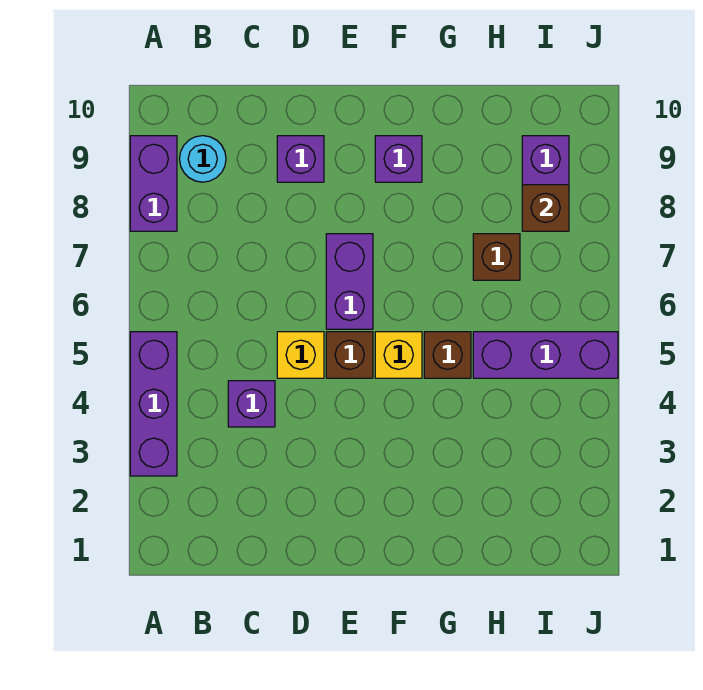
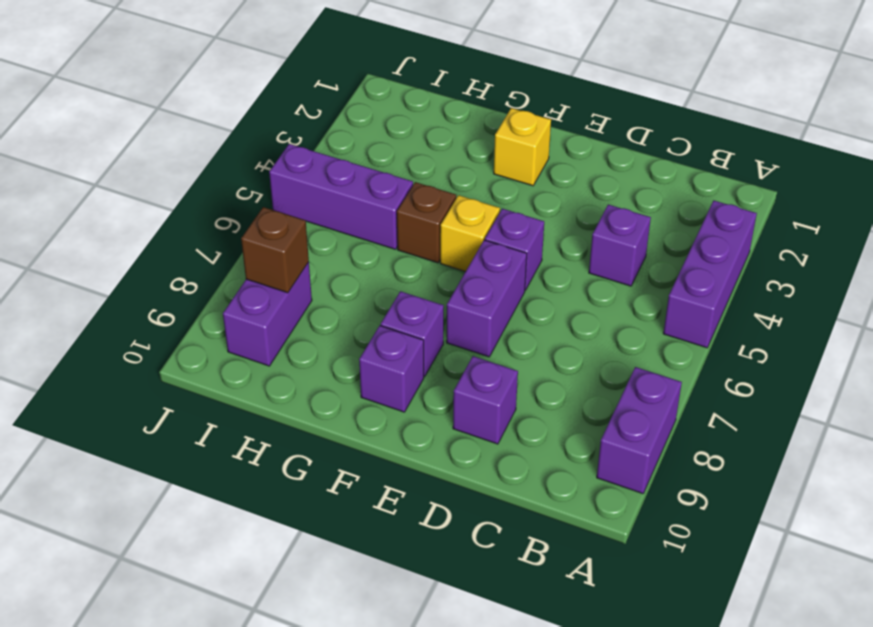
cyan round brick B9 level 1 -> none
yellow brick D5 level 1 -> yellow brick F2 level 1
brown brick E5 level 1 -> purple brick E5 level 1
none -> purple brick F8 level 1
brown brick H7 level 1 -> none

